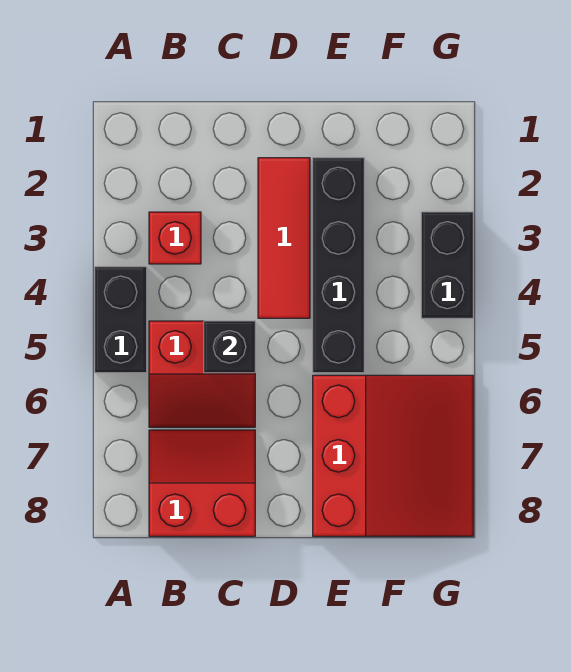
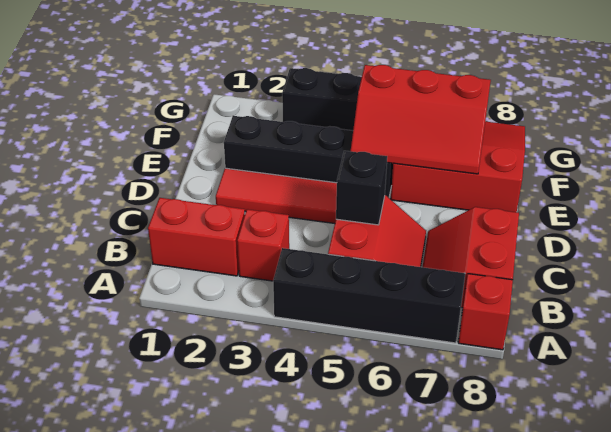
black brick A4:A5 level 1 -> black brick A4:A7 level 1
none -> red brick A8 level 1
none -> red brick B1:B2 level 1
none -> red slope E5:F7 level 2 top F

